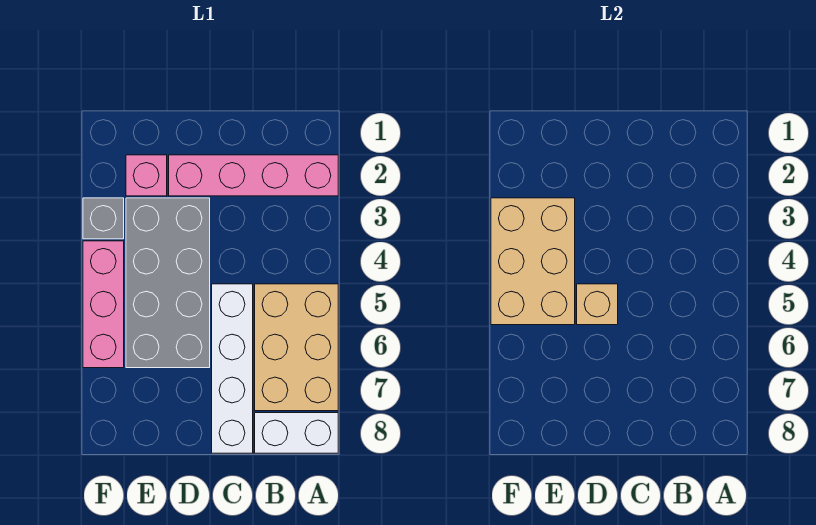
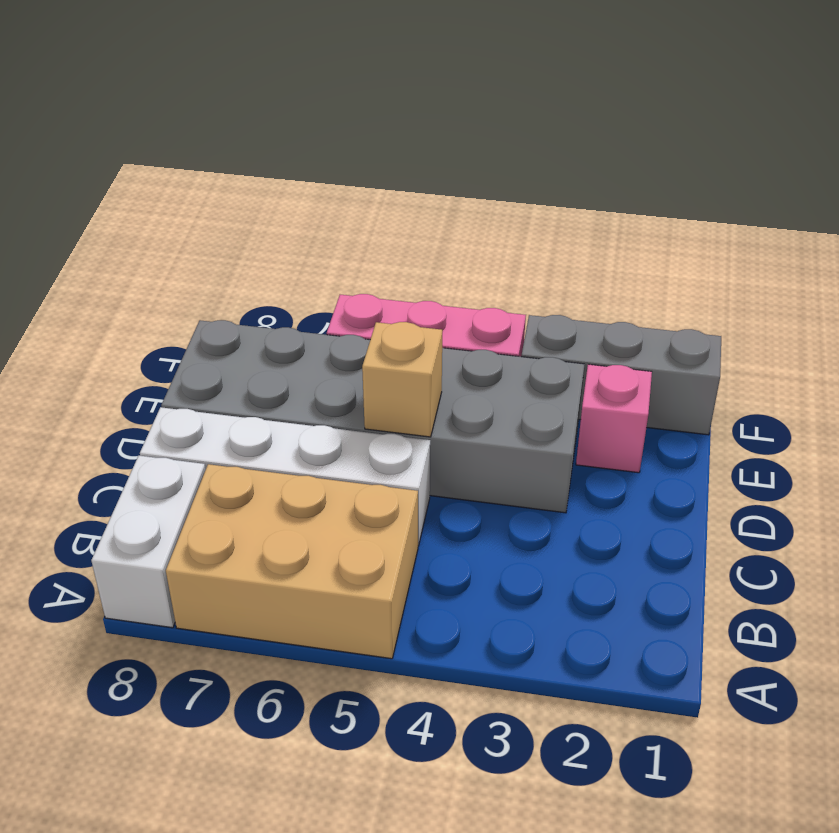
pink brick A2:D2 level 1 -> none
grey brick D3:E6 level 1 -> grey brick D3:E8 level 1
tan brick E3:F5 level 2 -> none
grey brick F3 level 1 -> grey brick F1:F3 level 1

